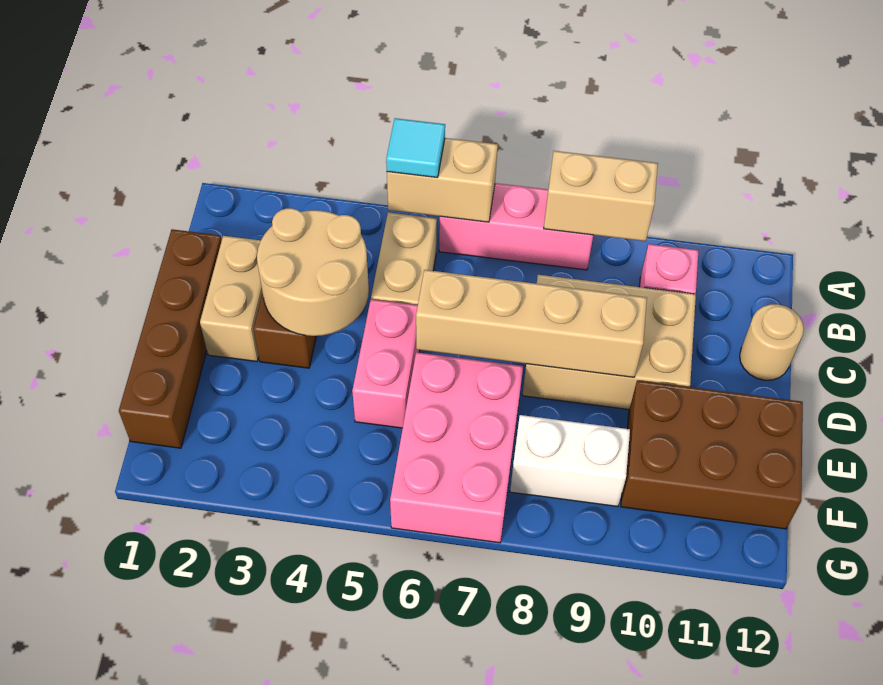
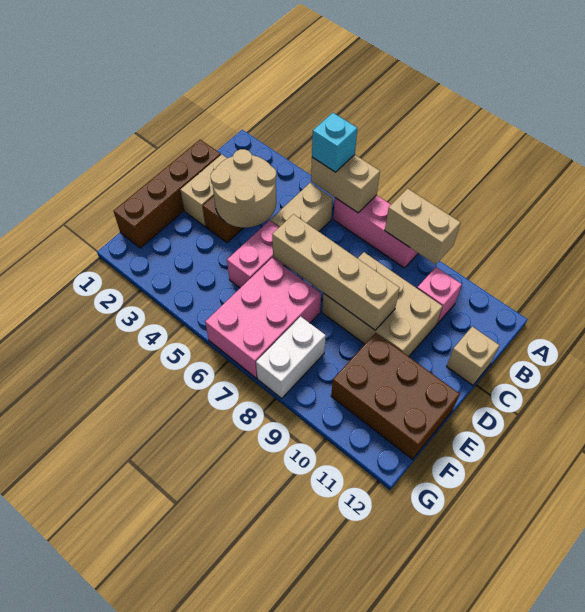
cyan tile A5 level 3 -> cyan brick A5 level 3
tan round brick C12 level 1 -> tan brick C12 level 1
white brick F8:F9 level 1 -> white brick F8:G8 level 1

